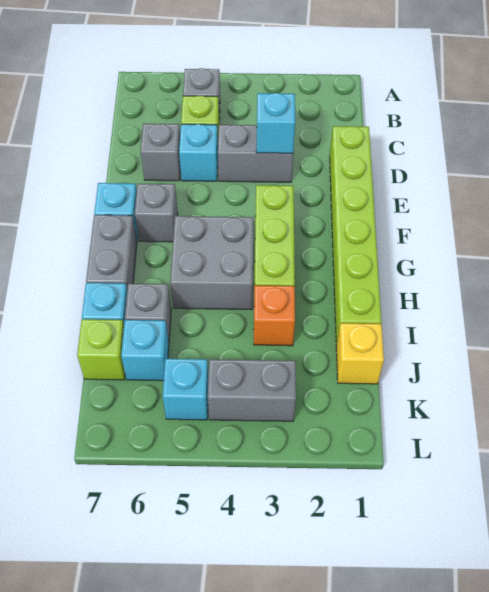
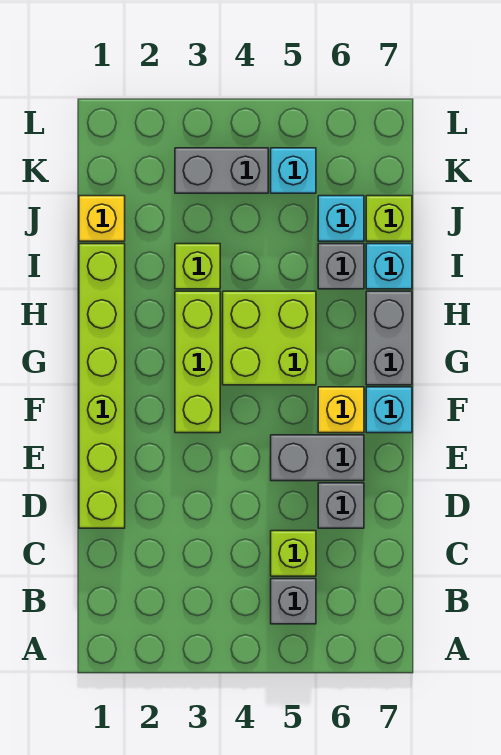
grey brick D3:D4 level 1 -> grey brick E5:E6 level 1
cyan brick D3 level 2 -> none
cyan brick D5 level 1 -> none
grey brick F6 level 1 -> yellow brick F6 level 1
grey brick G4:H5 level 1 -> lime brick G4:H5 level 1
orange brick I3 level 1 -> lime brick I3 level 1

